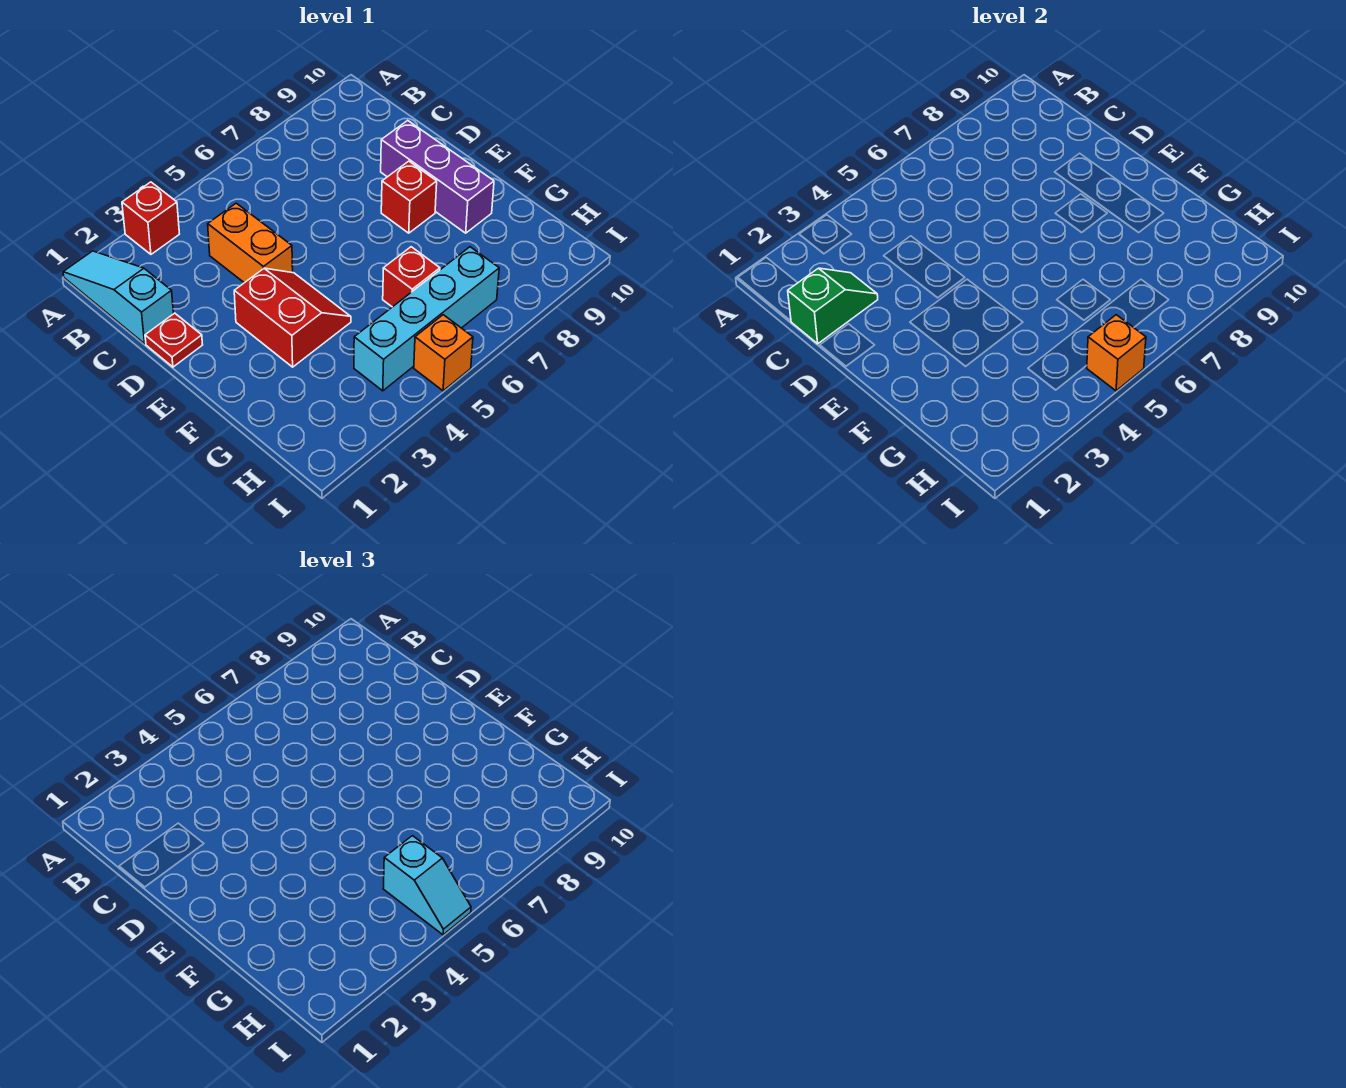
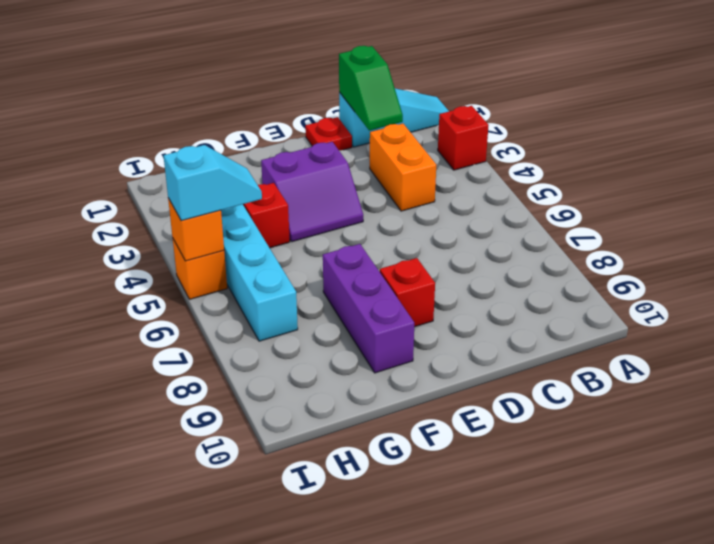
orange brick C4:D4 level 1 -> orange brick C3:C4 level 1
purple brick D9:F9 level 1 -> purple brick F7:F9 level 1
red slope E3:F4 level 1 top 3 -> purple slope E3:F4 level 1 top 3
red brick G6 level 1 -> red brick G4 level 1
cyan slope H5:I5 level 3 top H -> cyan slope H5:I5 level 3 top I

